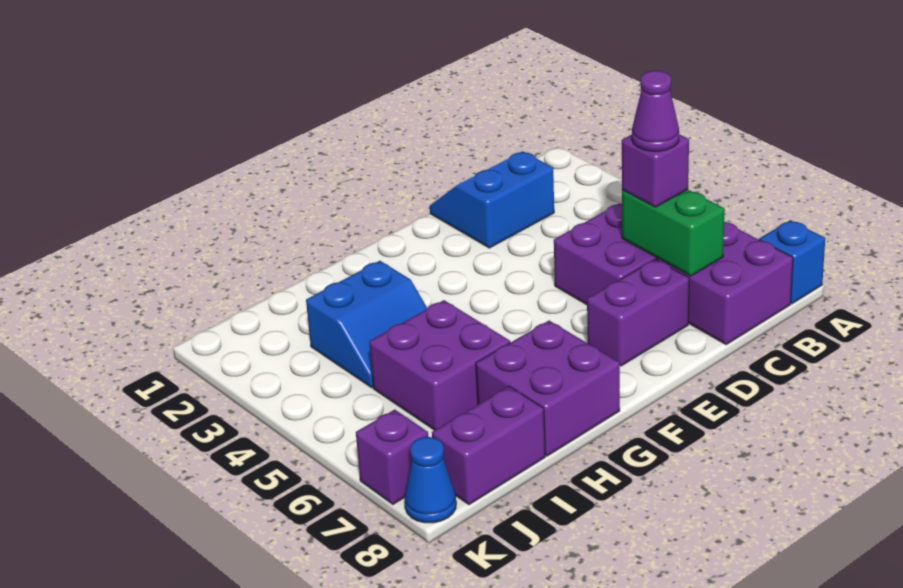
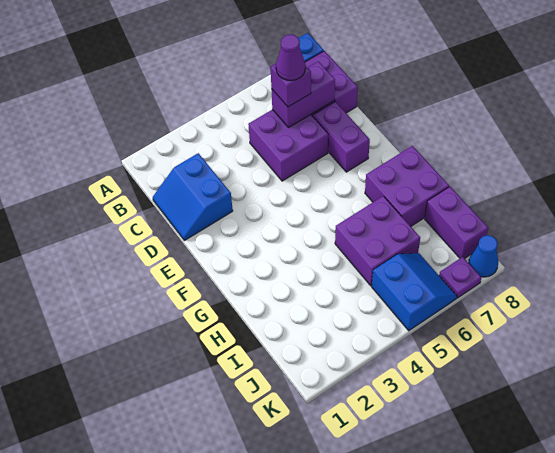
green brick C6:C7 level 2 -> purple brick C6:C7 level 2
blue slope H3:I4 level 1 top 3 -> blue slope J5:K6 level 1 top 5
purple brick K7 level 1 -> purple plate K7 level 1

